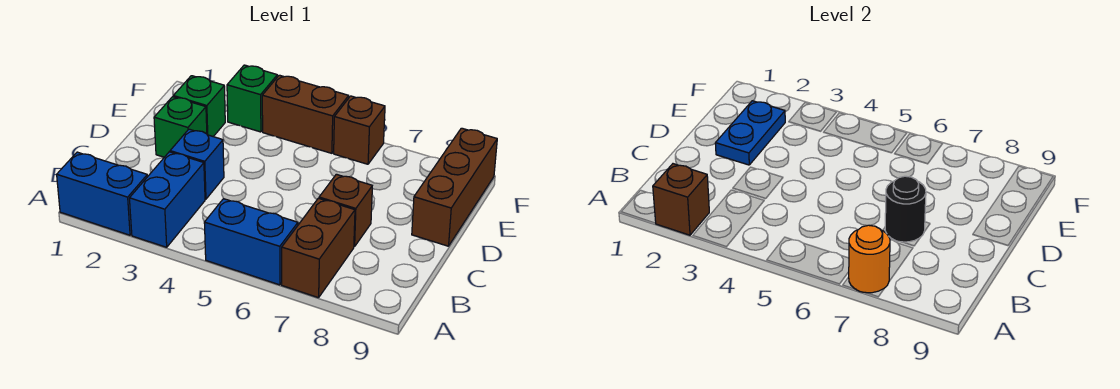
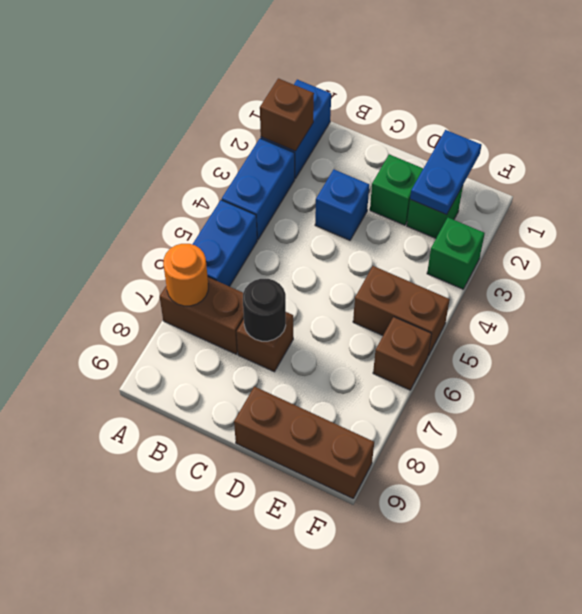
blue brick A3:B3 level 1 -> blue brick A3:A4 level 1
blue plate D2:E2 level 2 -> blue plate E1:E2 level 2
brown brick F4:F5 level 1 -> brown brick E5:F5 level 1

